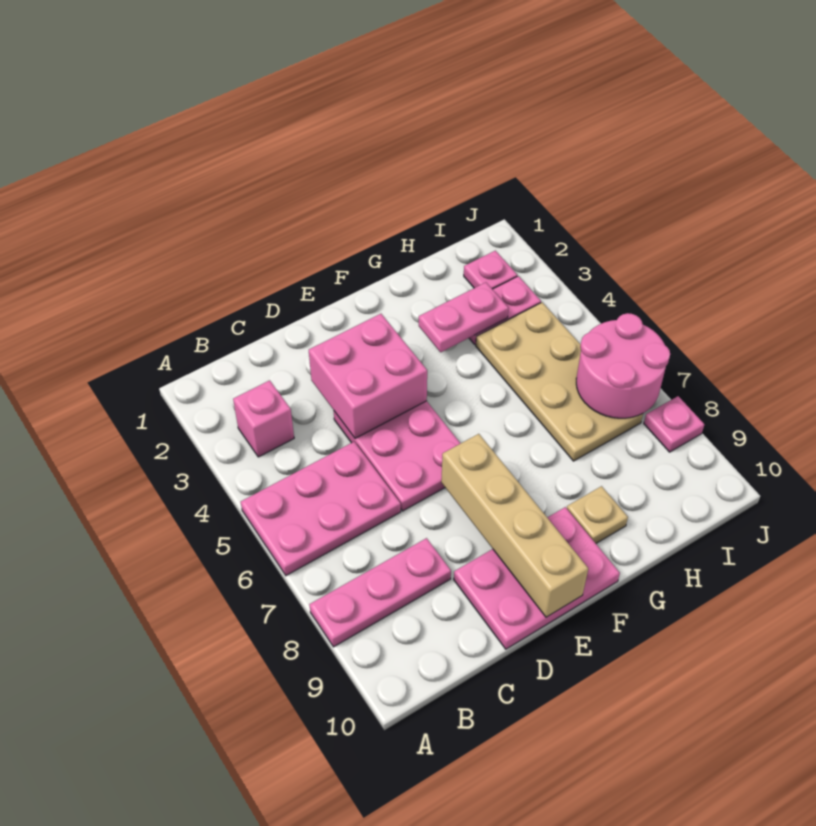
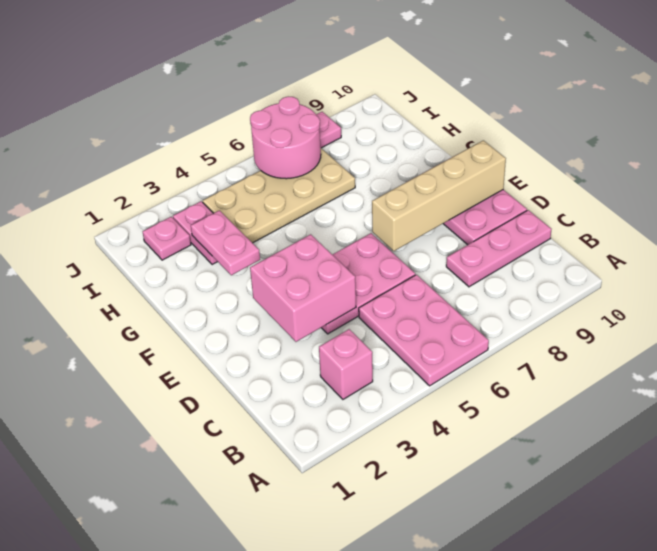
pink plate A8:C8 level 1 -> pink plate C8:C10 level 1
tan plate G9 level 1 -> none

